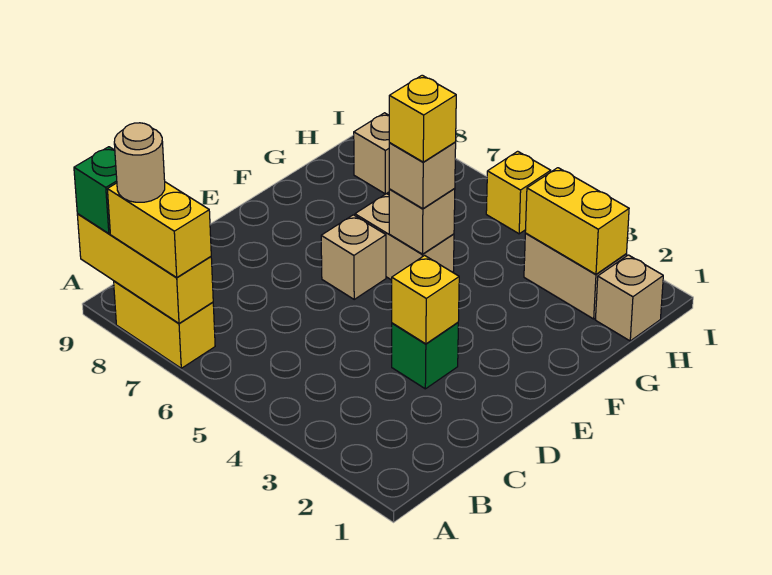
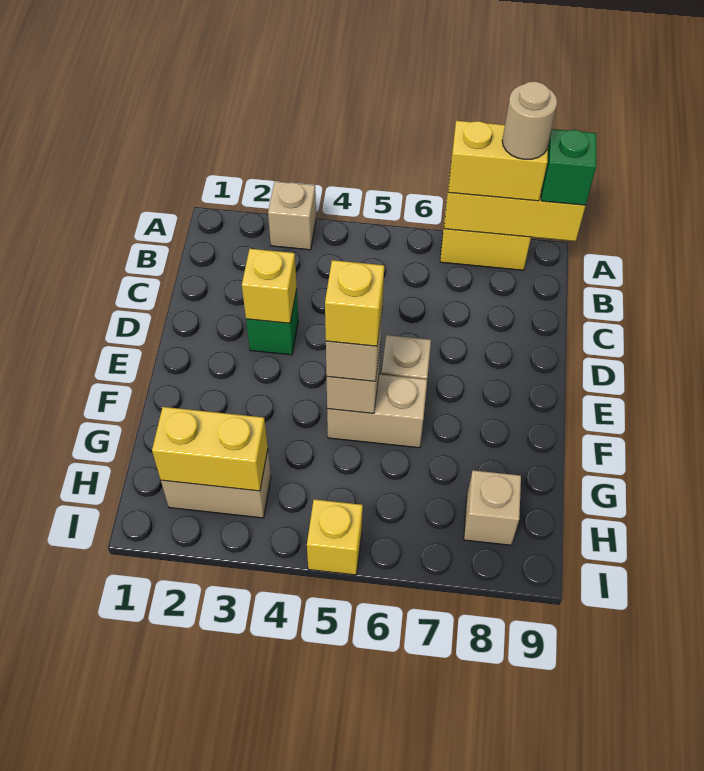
tan brick H1 level 1 -> tan brick A3 level 1

